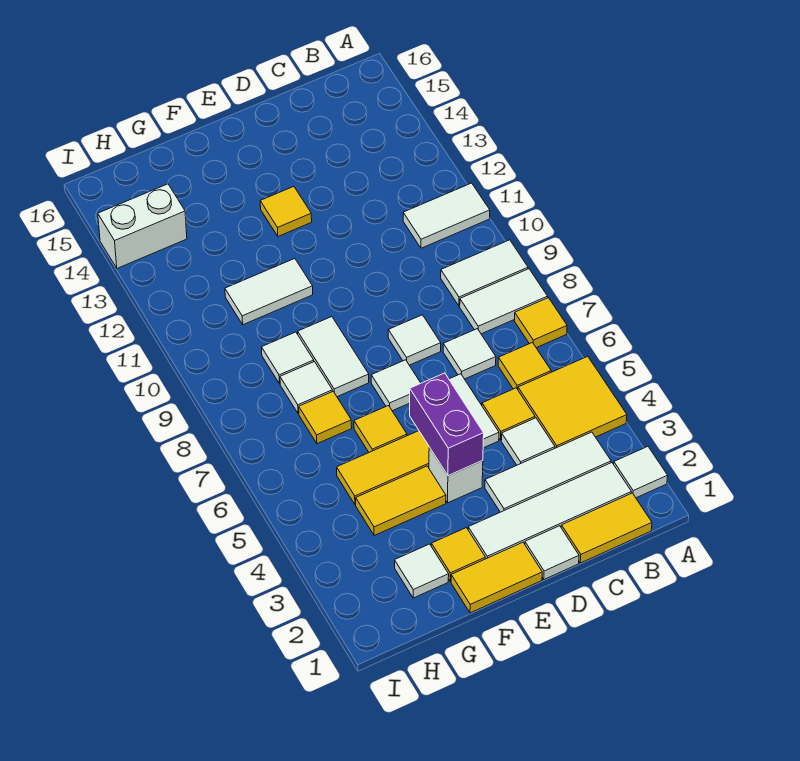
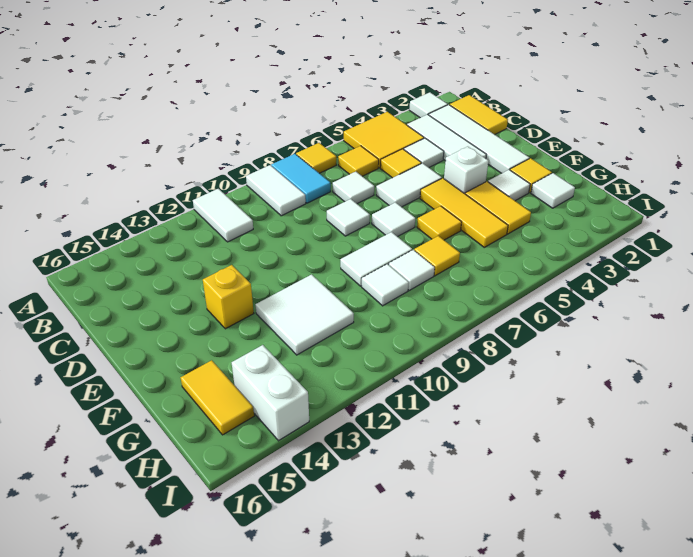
white tile A8:B8 level 1 -> cyan tile A8:B8 level 1
white tile D1 level 1 -> white tile F3 level 1
yellow tile E1:F1 level 1 -> yellow tile G15:H15 level 1
purple brick E4:E5 level 2 -> none
yellow tile E13 level 1 -> yellow brick E13 level 1
white tile F11:G11 level 1 -> white tile F11:G12 level 1

